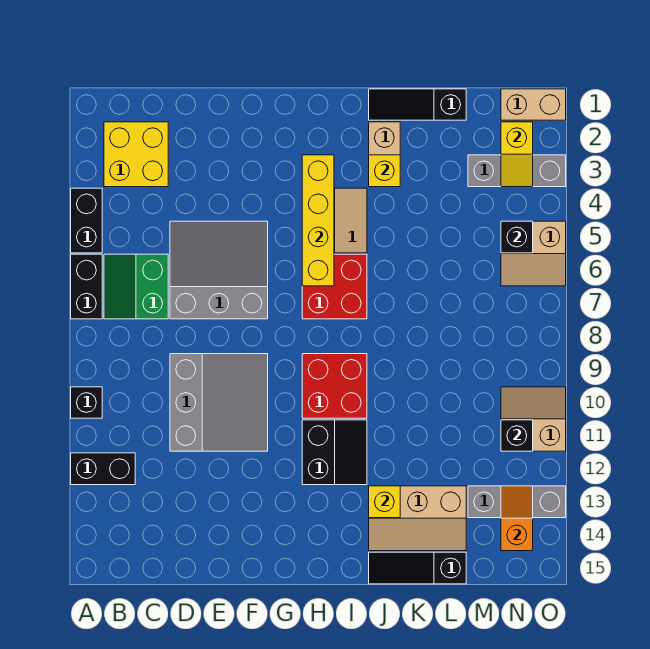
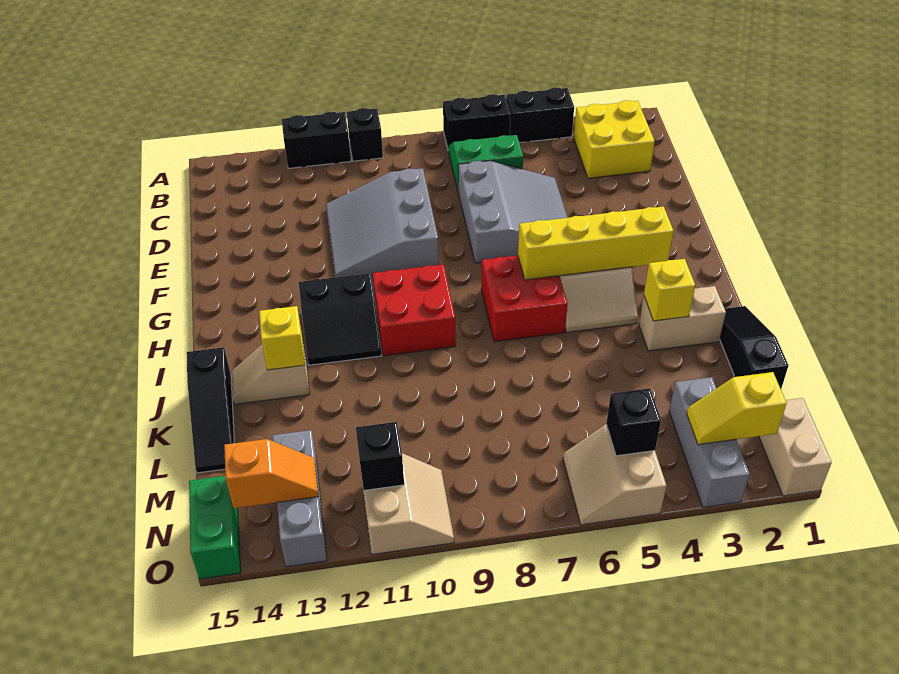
black brick A12:B12 level 1 -> black brick A11:A12 level 1
grey slope D9:F11 level 1 top D -> grey slope D9:F11 level 1 top 9
tan slope J13:L14 level 1 top 13 -> tan slope J13:J14 level 1 top 13
black slope J15:L15 level 1 top L -> black slope J15:L15 level 1 top J
none -> green brick N15:O15 level 1

